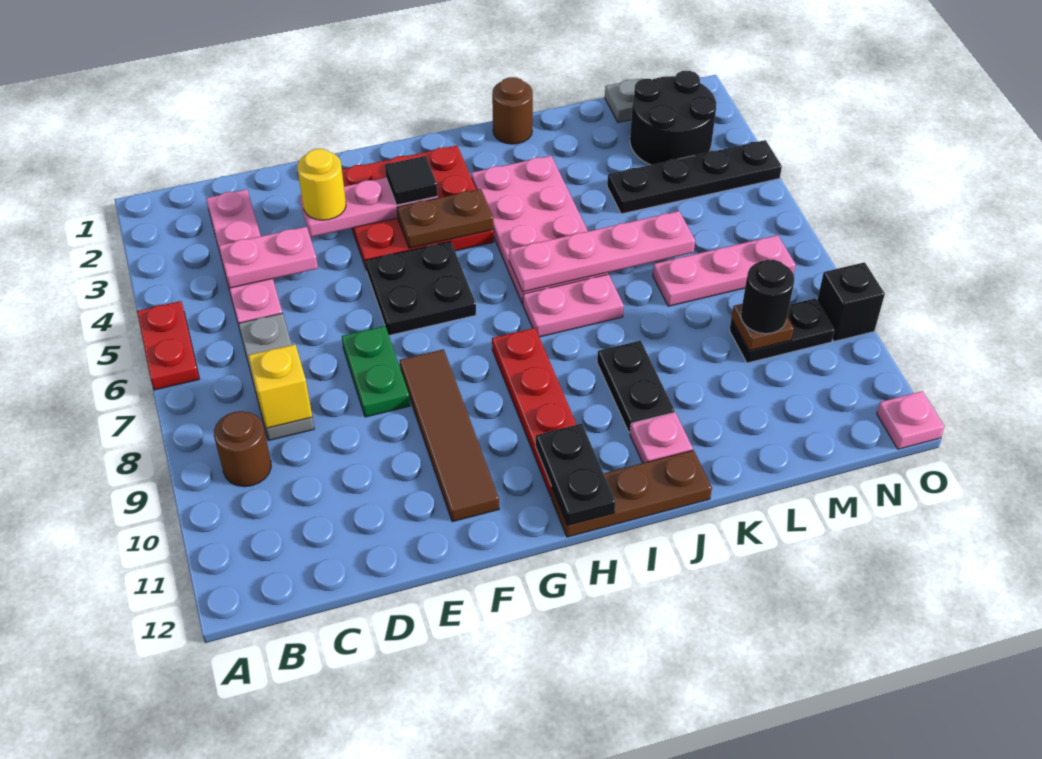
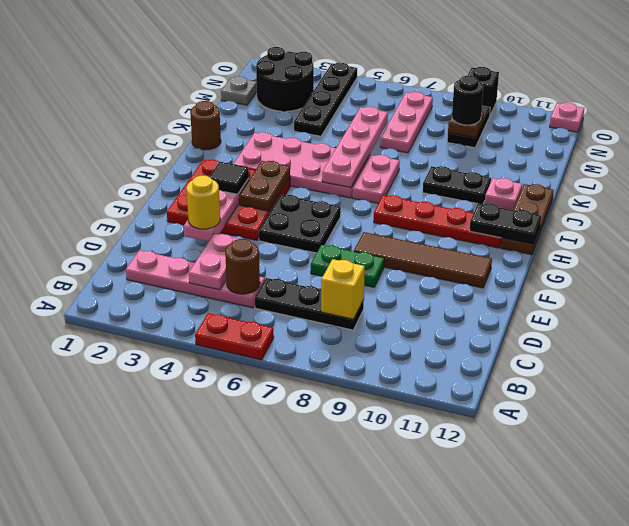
brown round brick B9 level 1 -> brown round brick C5 level 2
grey plate C6:C8 level 1 -> black plate C6:C8 level 1

